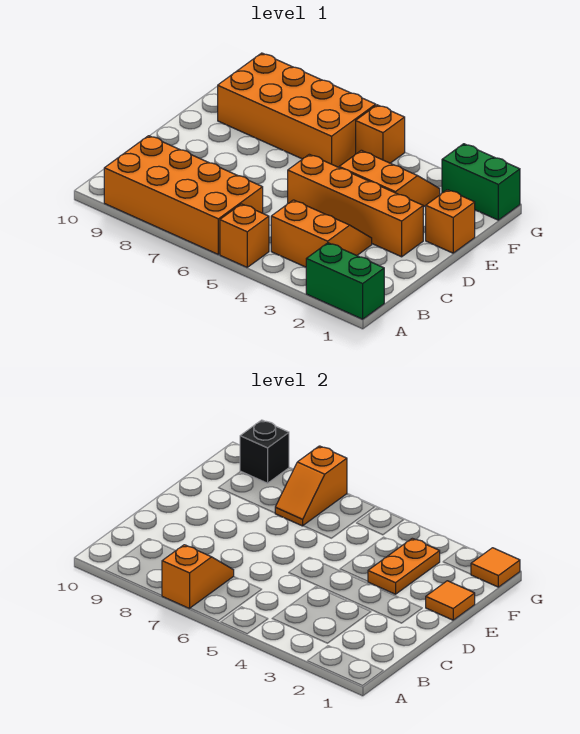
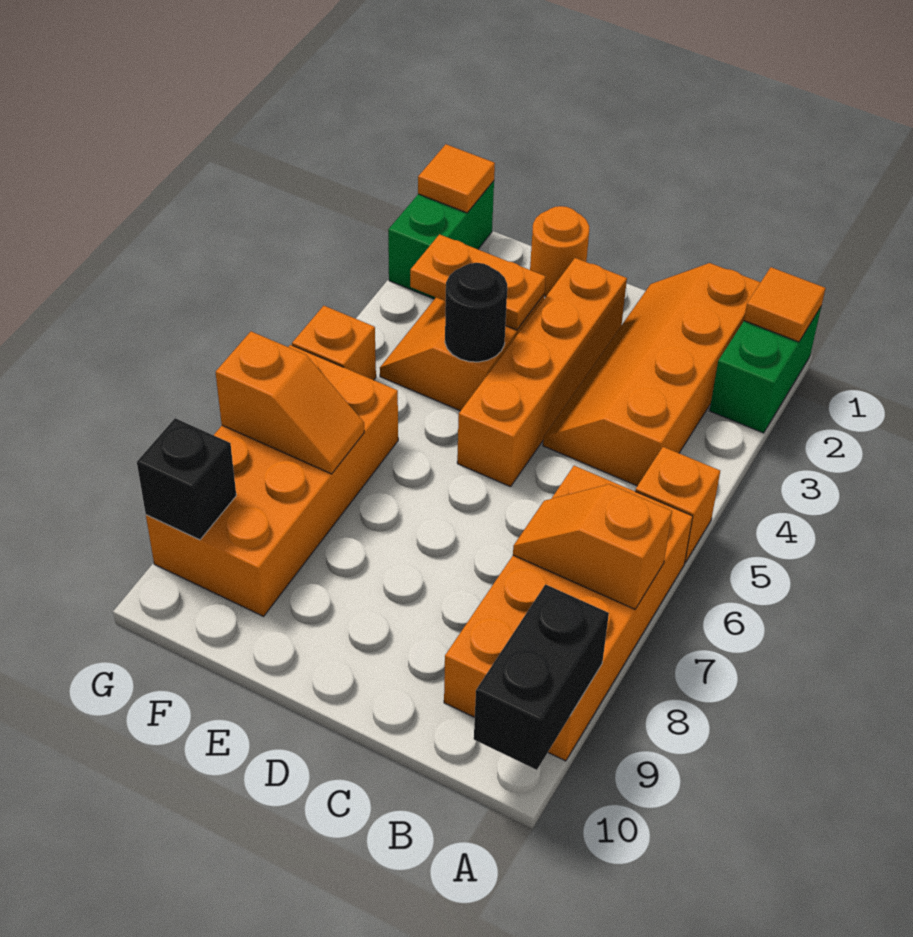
none -> black brick A9:A10 level 2
orange slope B3:C4 level 1 top B -> orange slope B1:C4 level 1 top B
orange brick E1 level 1 -> orange round brick E1 level 1
orange tile E1 level 2 -> orange tile A1 level 2
none -> black round brick E4 level 2

